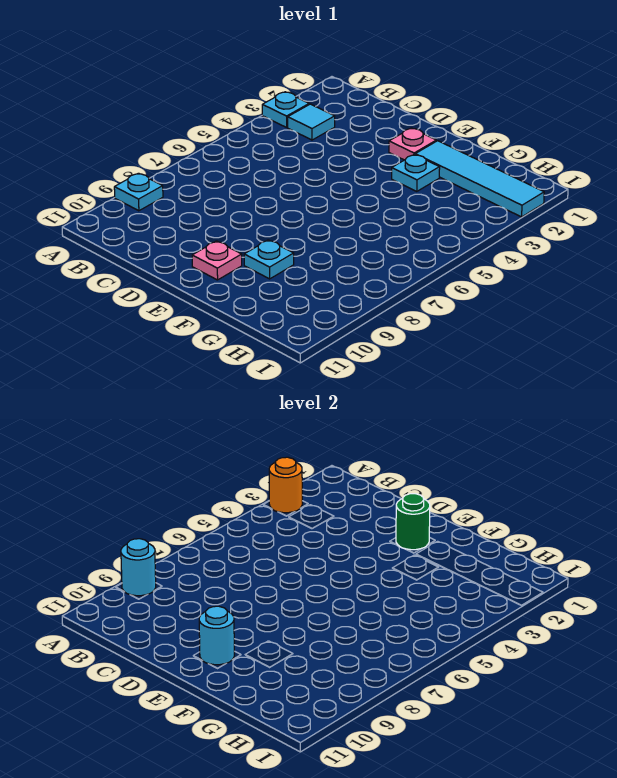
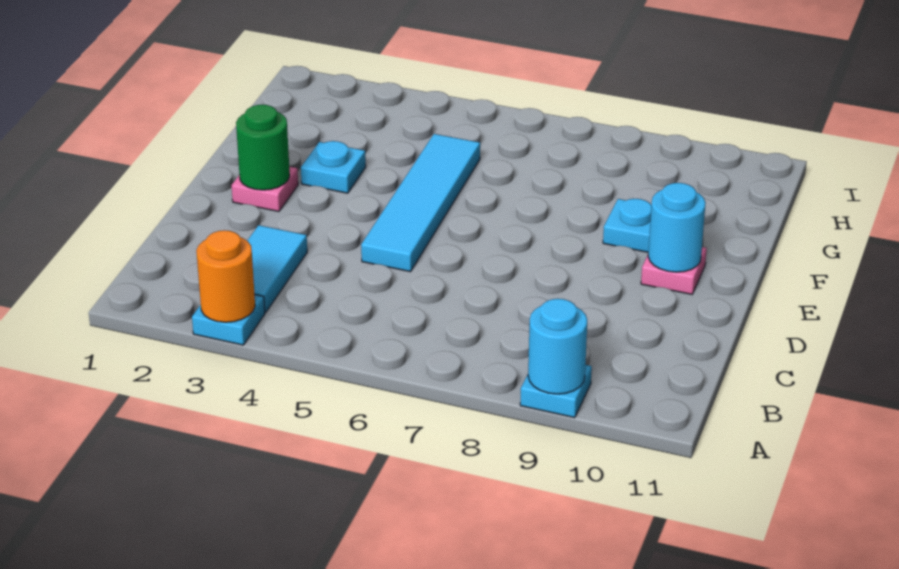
cyan tile B3 level 1 -> cyan tile B3:C3 level 1
cyan tile F2:I2 level 1 -> cyan tile D5:G5 level 1

